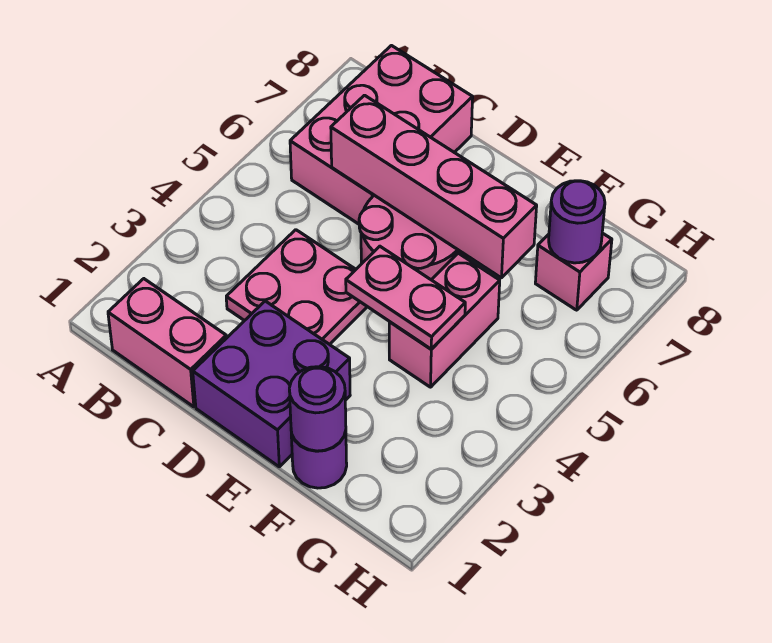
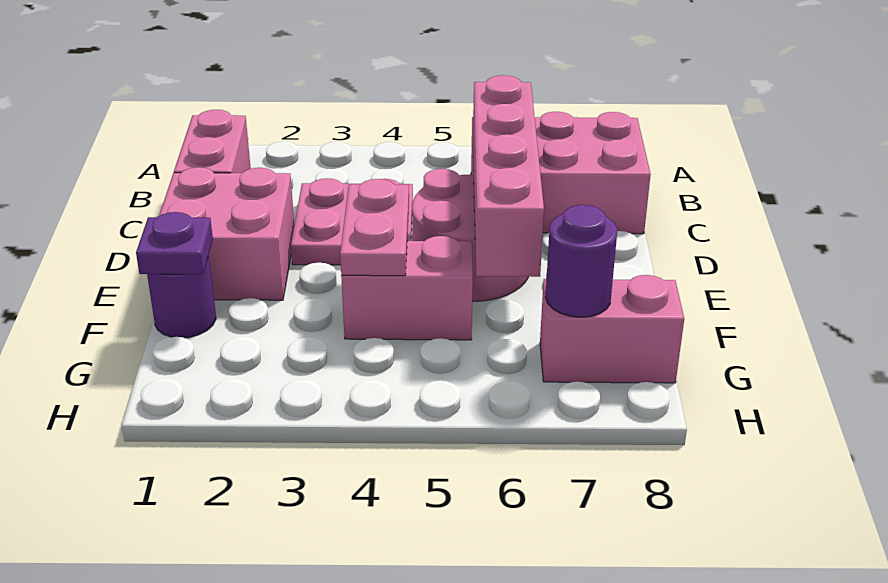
purple brick D1:E2 level 1 -> pink brick D1:E2 level 1
purple round brick F1 level 2 -> purple plate F1 level 2
pink brick G7 level 1 -> pink brick G7:G8 level 1

